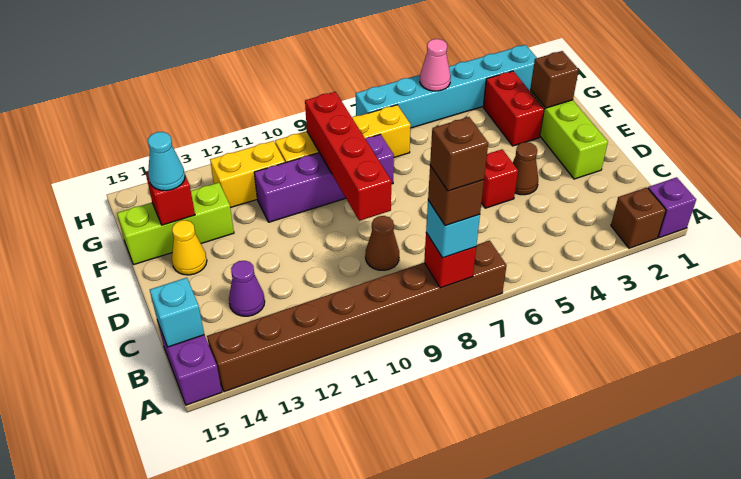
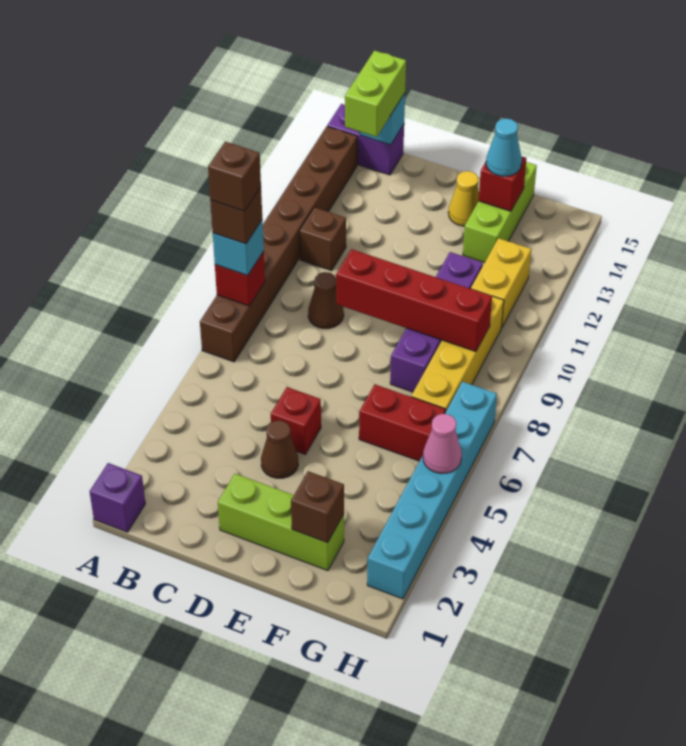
brown brick A2 level 1 -> brown brick B11 level 1
none -> lime brick B14:B15 level 3
purple cone C13 level 1 -> none
red brick F3:G3 level 1 -> red brick F6:G6 level 1

